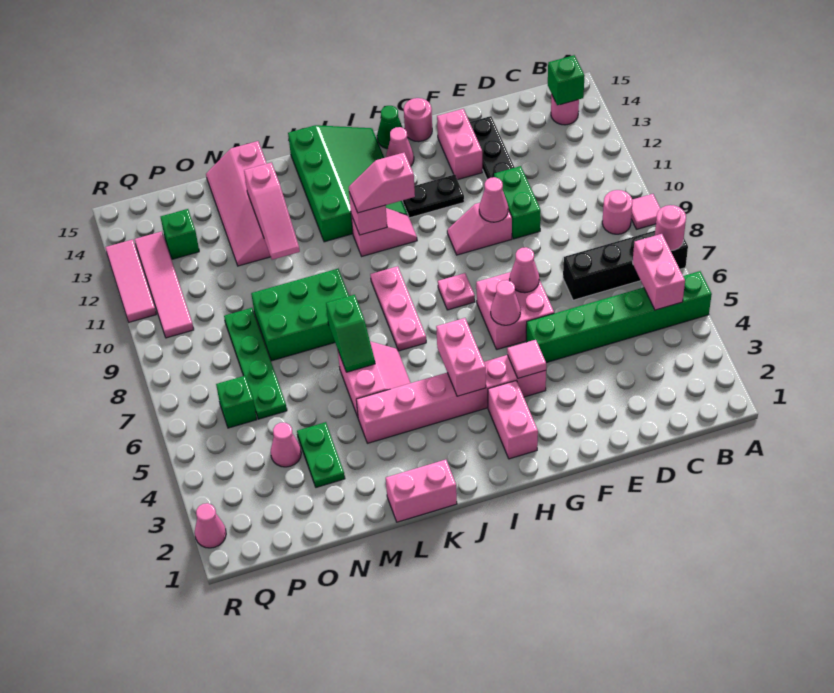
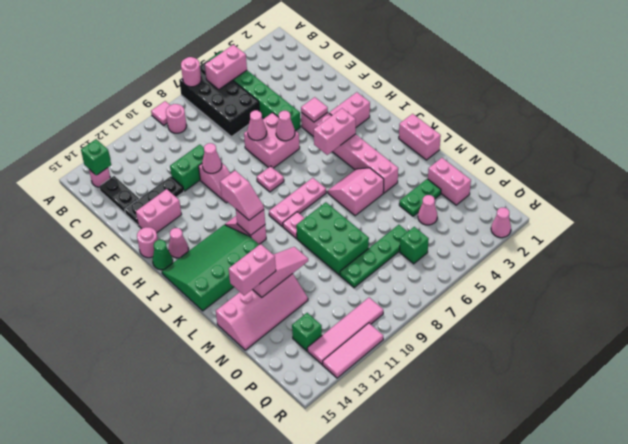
black brick A7:D7 level 1 -> black brick A6:D7 level 1
black plate G12:H12 level 1 -> black plate C14:D14 level 1
none -> pink plate K9 level 1
green slope L6:L7 level 2 top 7 -> none
none -> pink brick M13:M14 level 3
none -> pink brick N2:O2 level 1

